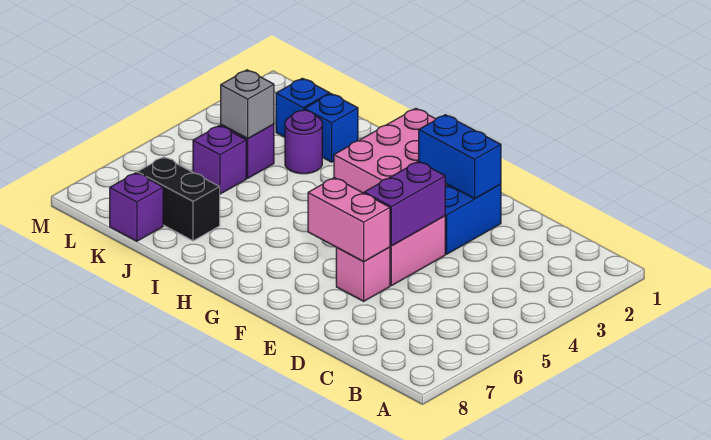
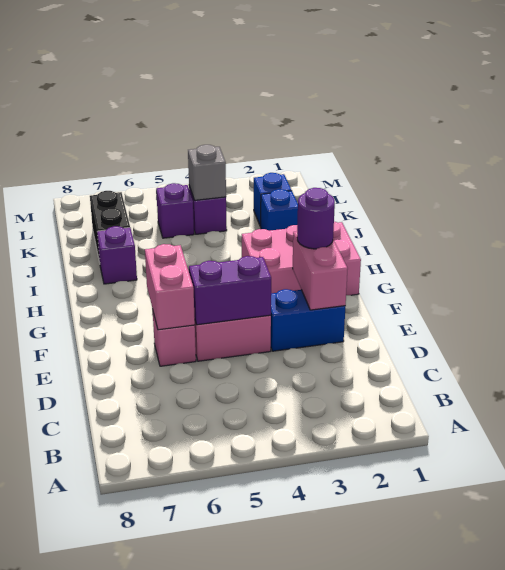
blue brick E2:F2 level 2 -> pink brick E2:F2 level 2
purple round brick J3 level 1 -> purple round brick F2 level 3
purple brick K8 level 1 -> purple brick I7 level 1

